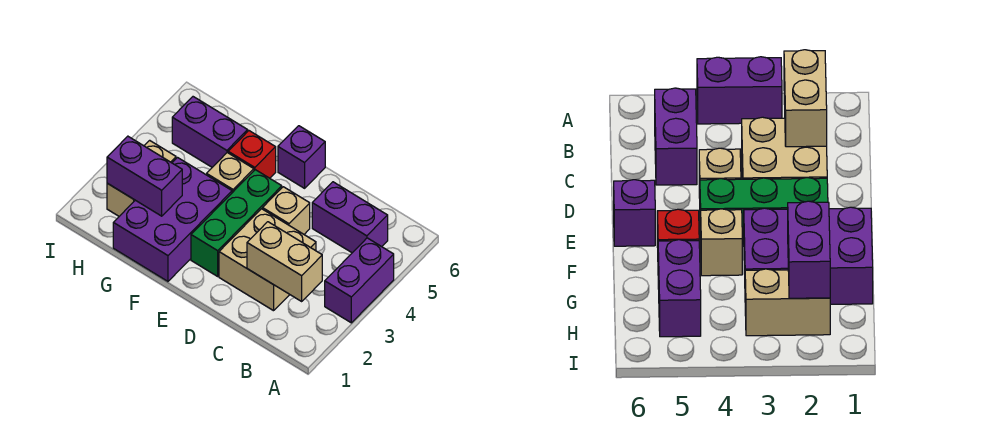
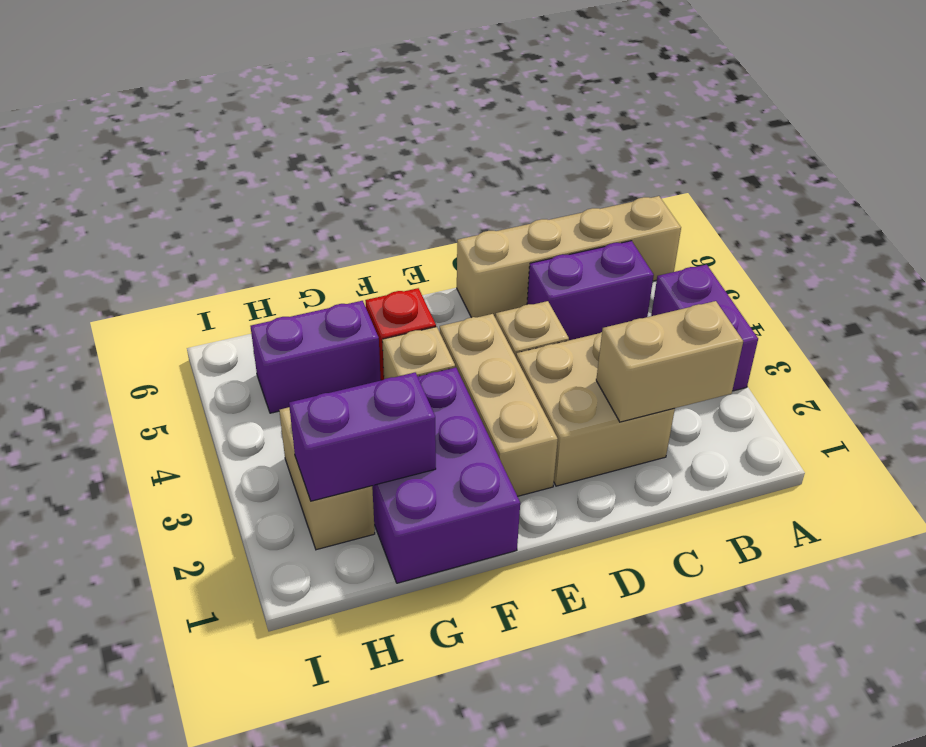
none -> tan brick A6:D6 level 1
green brick E2:E4 level 1 -> tan brick E2:E4 level 1
purple brick E6 level 1 -> none

